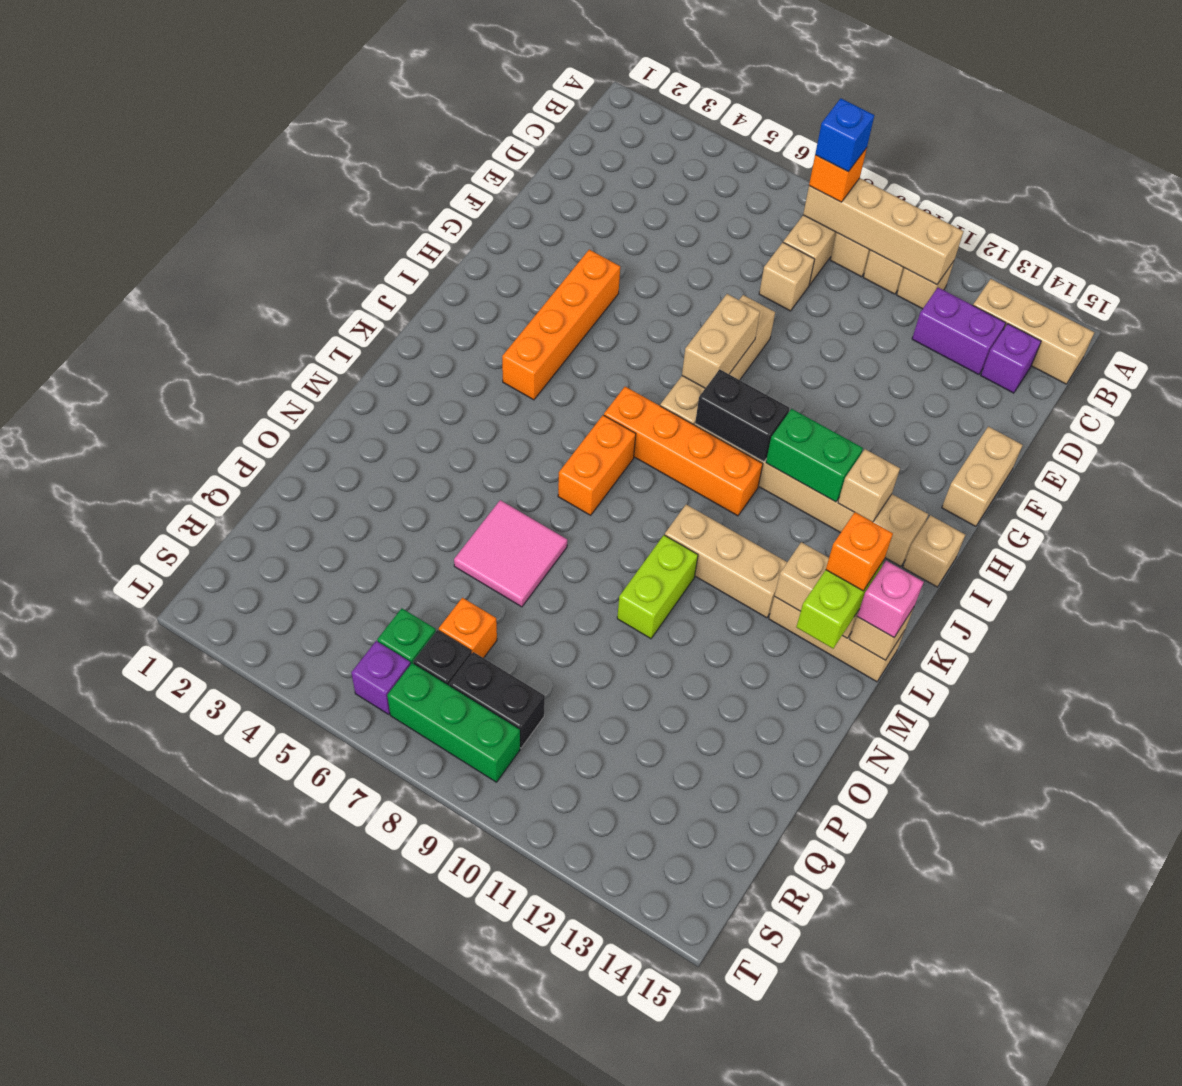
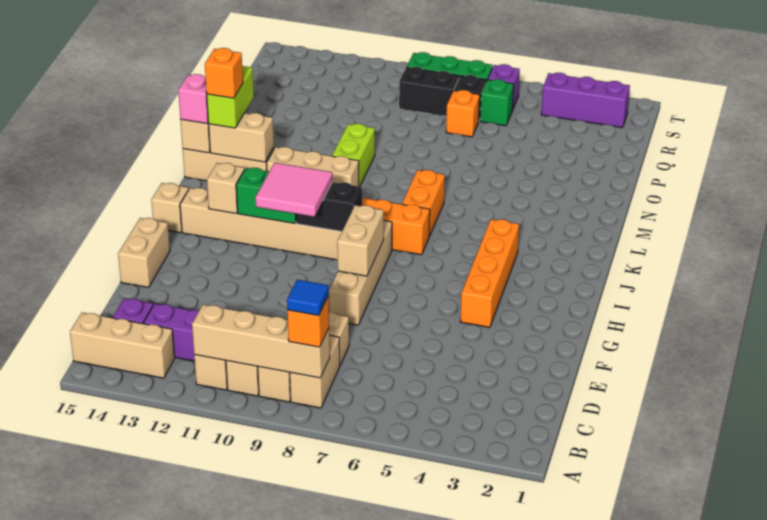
blue brick B8 level 4 -> blue tile B8 level 4
pink tile N6:O7 level 1 -> pink tile H10:I11 level 3
none -> purple brick S2:S4 level 1

